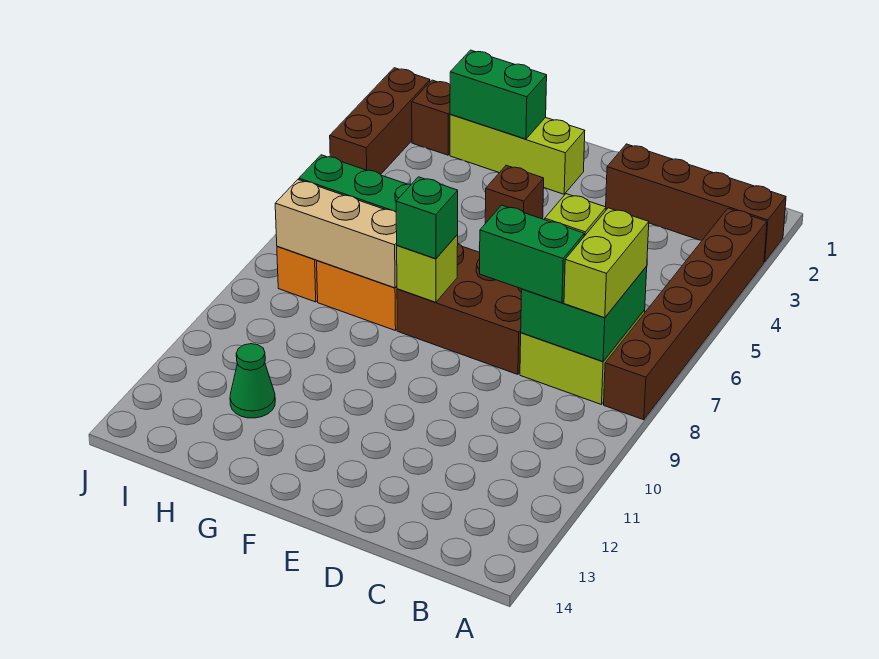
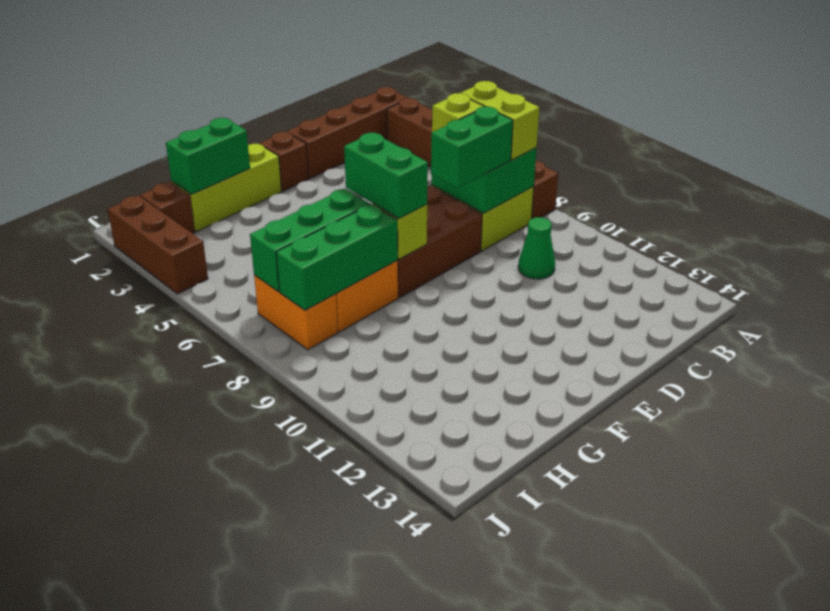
brown brick F4 level 1 -> brown brick E2 level 1
green brick F8 level 3 -> green brick F7:F8 level 3
tan brick G8:I8 level 2 -> green brick G8:I8 level 2
green cone H12 level 1 -> green cone C10 level 1

